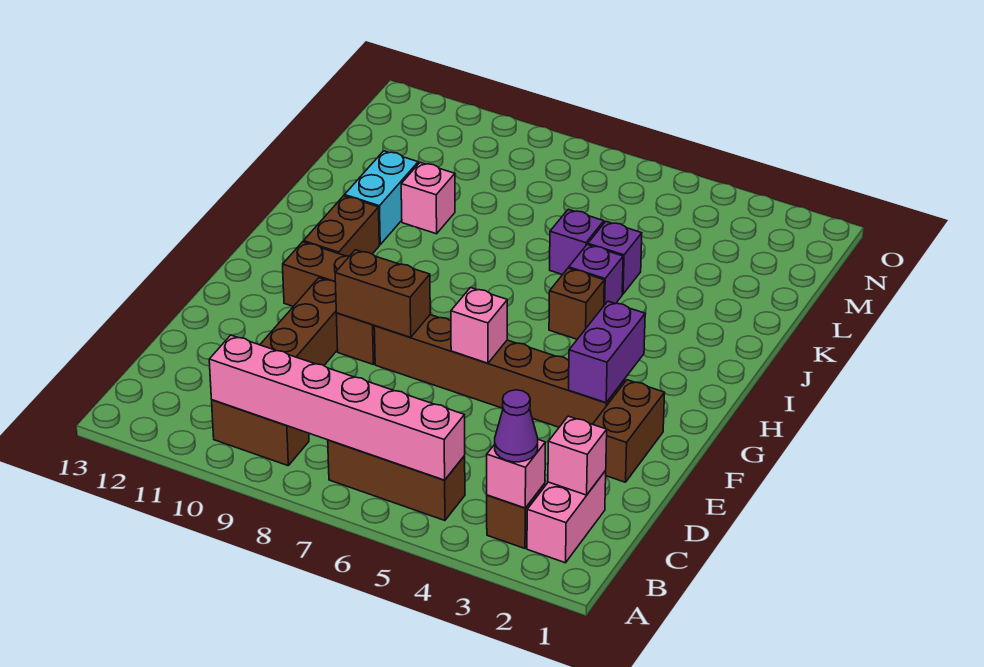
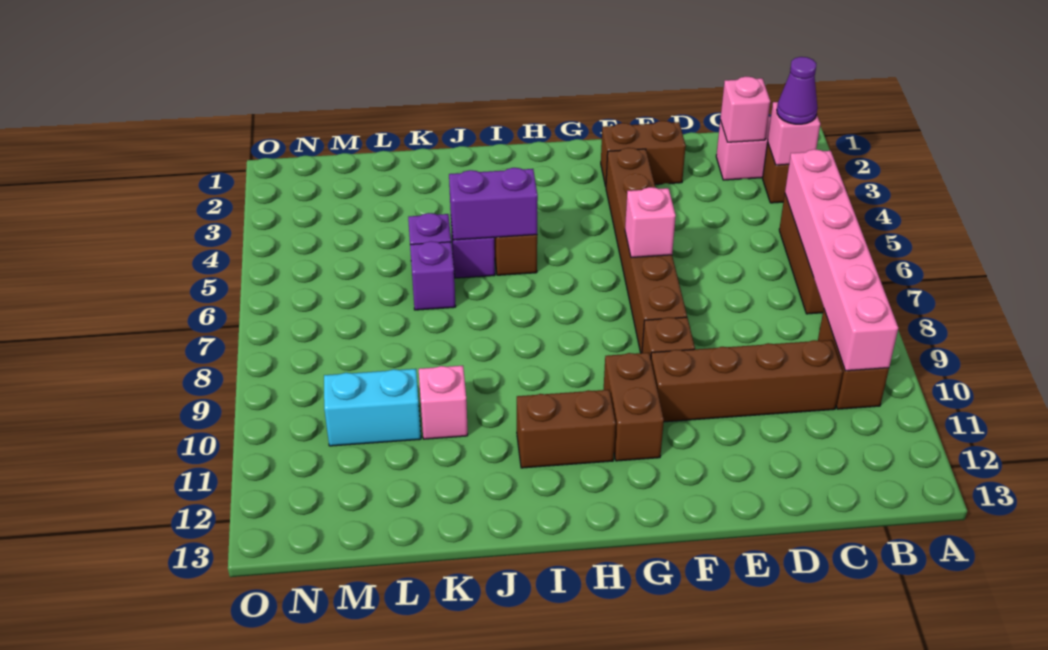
purple brick F3:G3 level 2 -> purple brick I5:J5 level 2
brown brick F8:F9 level 2 -> none
cyan brick J11:K11 level 1 -> cyan brick L10:M10 level 1

